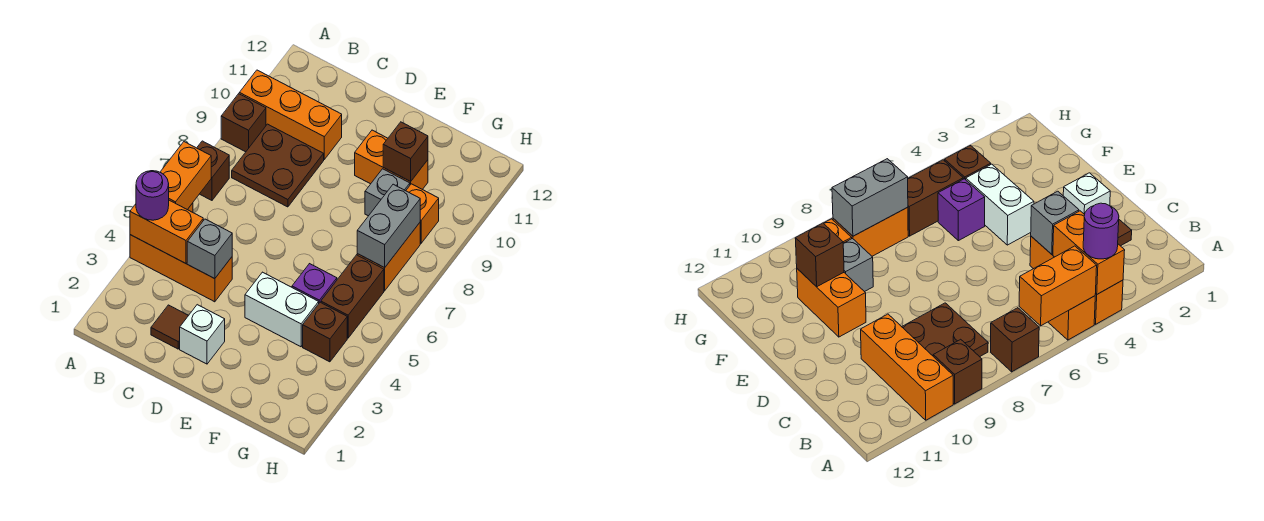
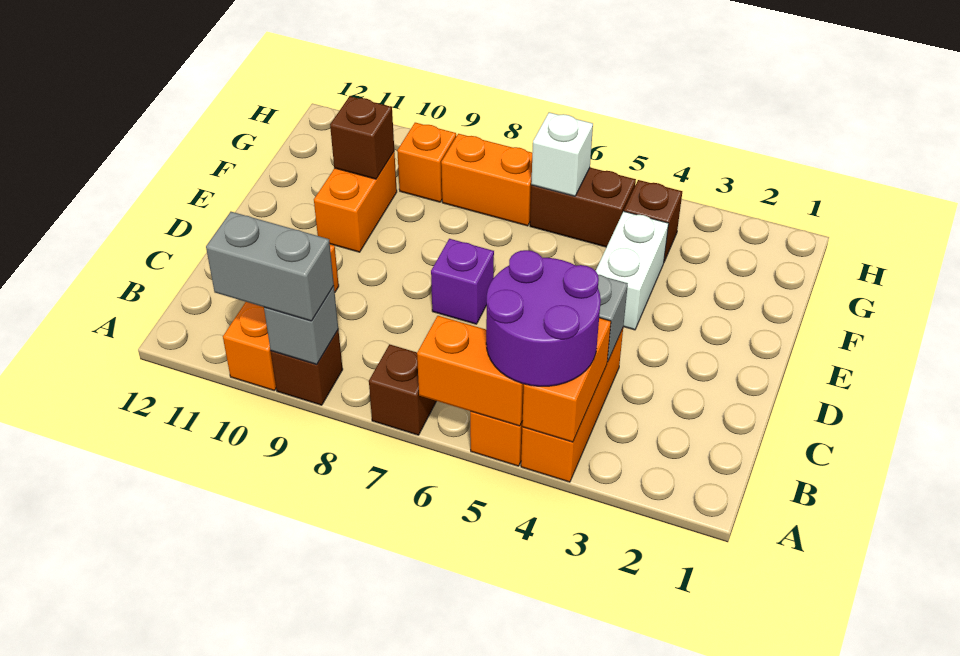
purple round brick A4 level 3 -> purple round brick A4:B5 level 3
brown plate B8:C9 level 1 -> none
brown tile C2 level 1 -> none
white brick D2 level 1 -> white brick G6 level 2
purple brick F5 level 1 -> purple brick D7 level 1
grey brick F9 level 1 -> grey brick A9 level 2
grey brick G7:G8 level 2 -> grey brick A9:A10 level 3

